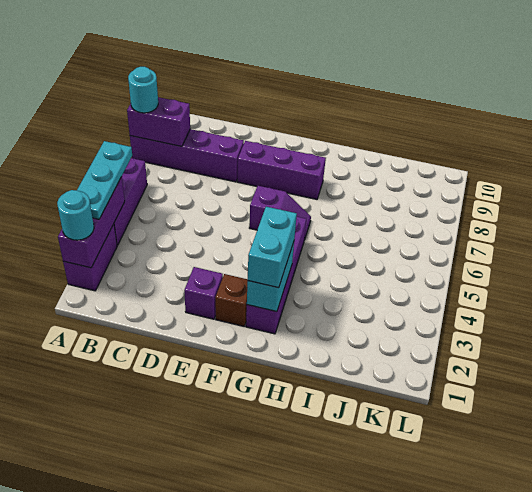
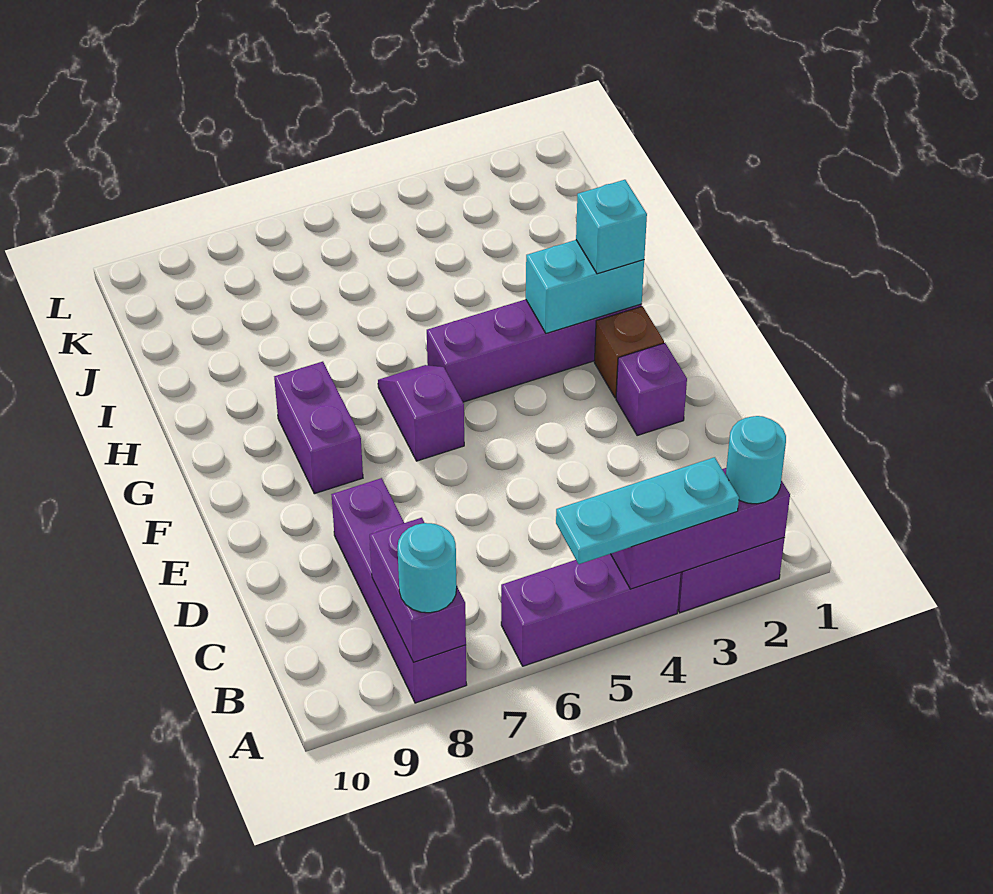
purple brick E8:G8 level 1 -> purple brick F8:G8 level 1
cyan brick G2:G3 level 3 -> cyan brick G2 level 3

